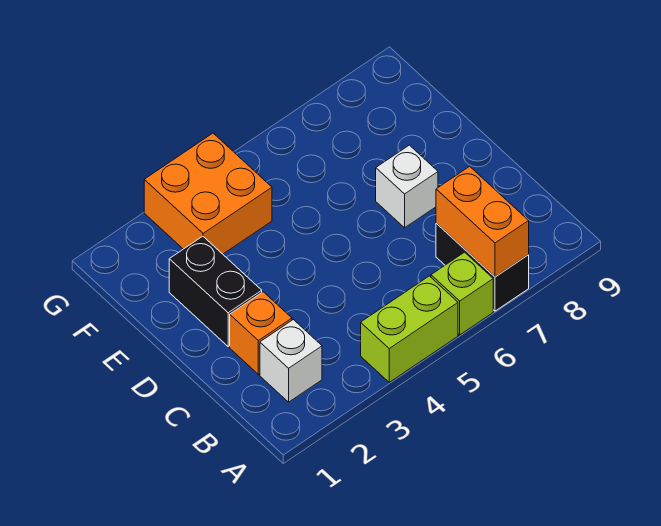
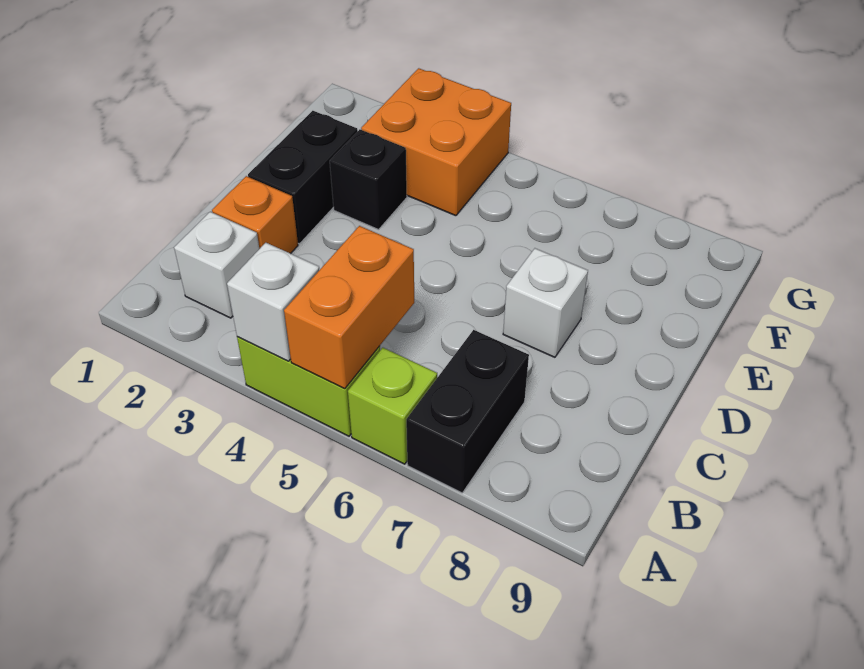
none -> white brick A4 level 2
orange brick A7:B7 level 2 -> orange brick A5:B5 level 2
none -> black brick E3 level 1

